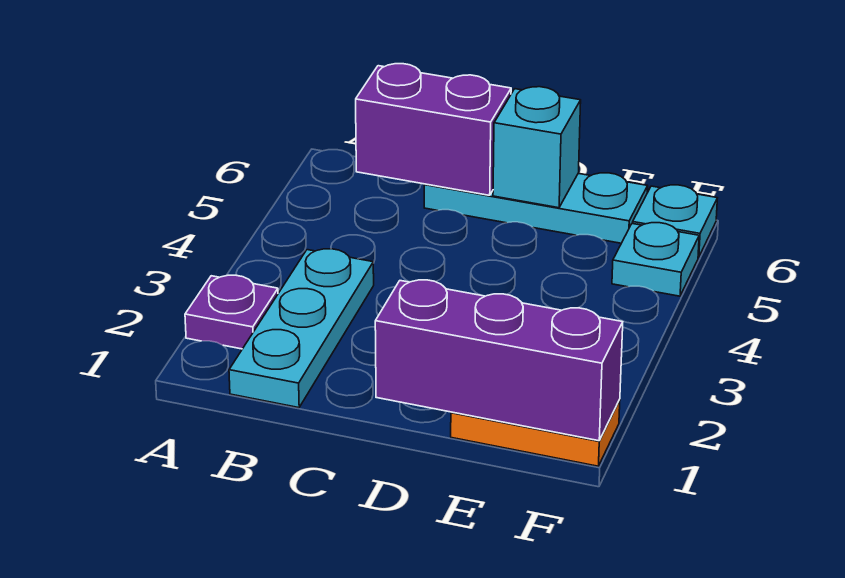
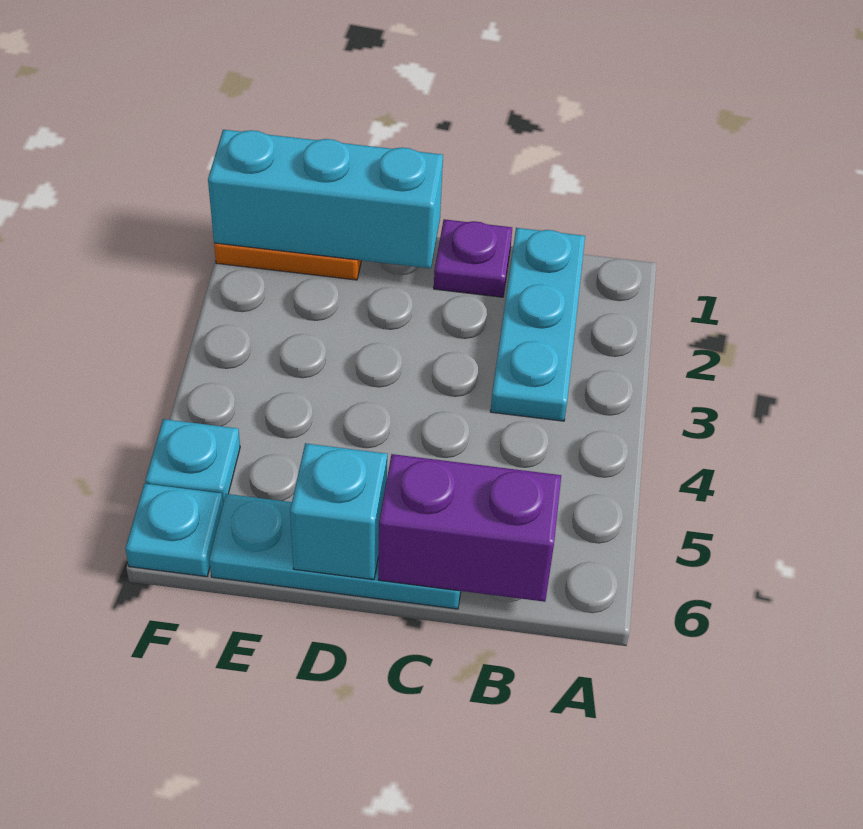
purple plate A2 level 1 -> purple plate C1 level 1
purple brick D1:F1 level 2 -> cyan brick D1:F1 level 2

